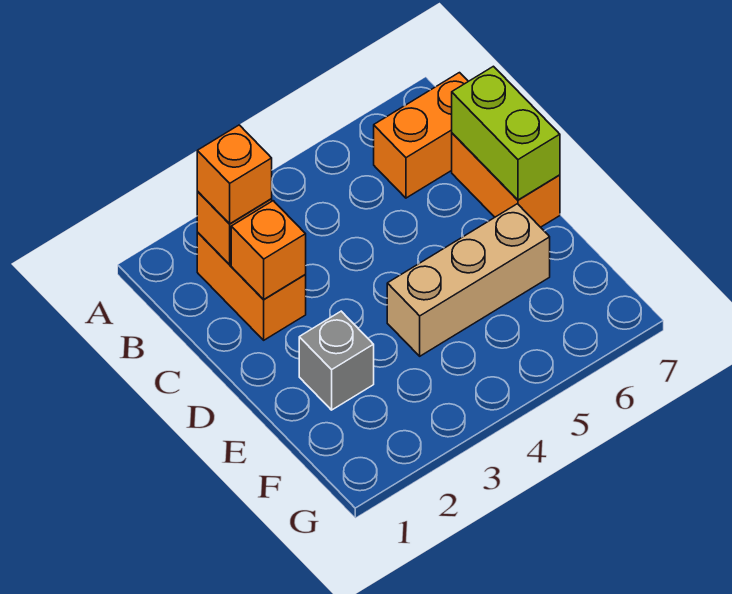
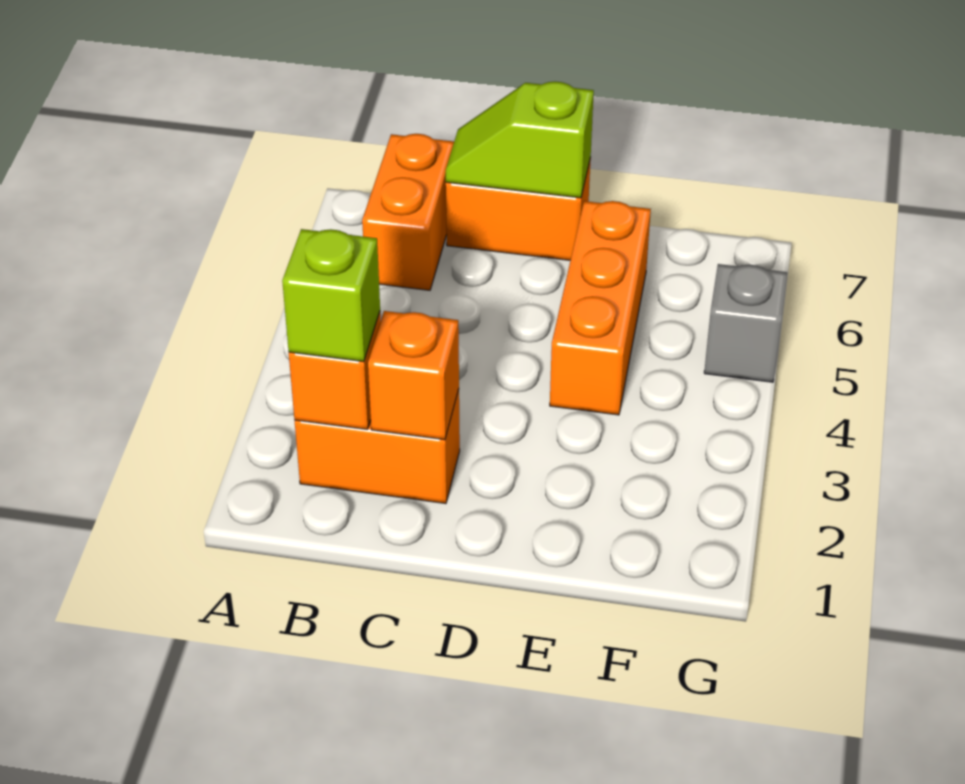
orange brick B2 level 3 -> lime brick B2 level 3
lime brick C7:D7 level 2 -> lime slope C7:D7 level 2 top D
grey brick E2 level 1 -> grey brick G5 level 1
tan brick E4:E6 level 1 -> orange brick E4:E6 level 1

